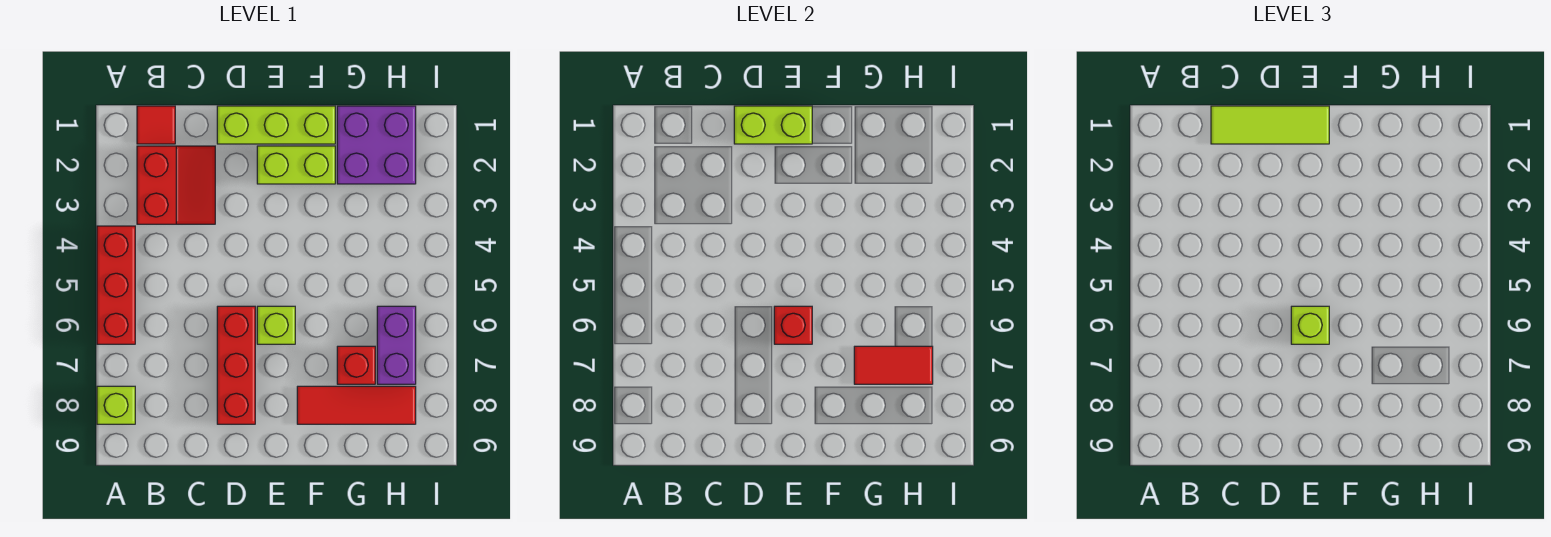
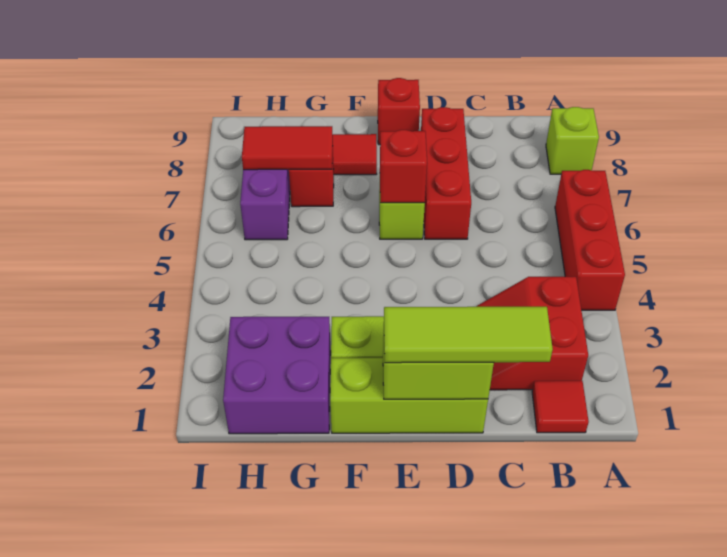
lime brick E6 level 3 -> none
none -> red brick E9 level 1

